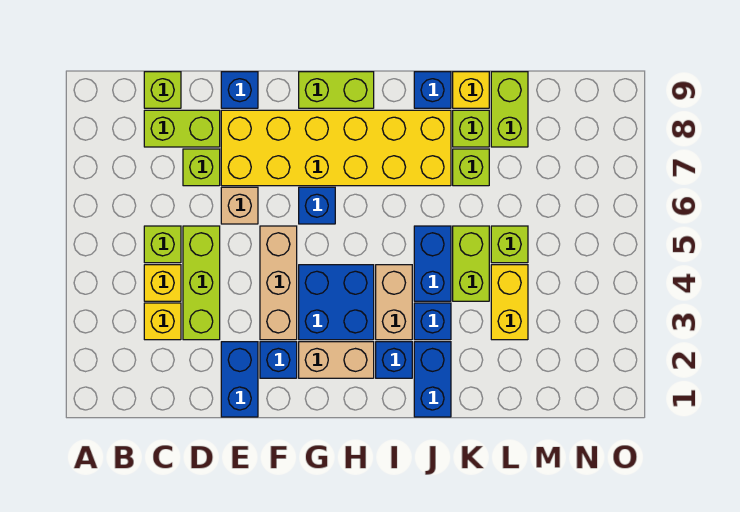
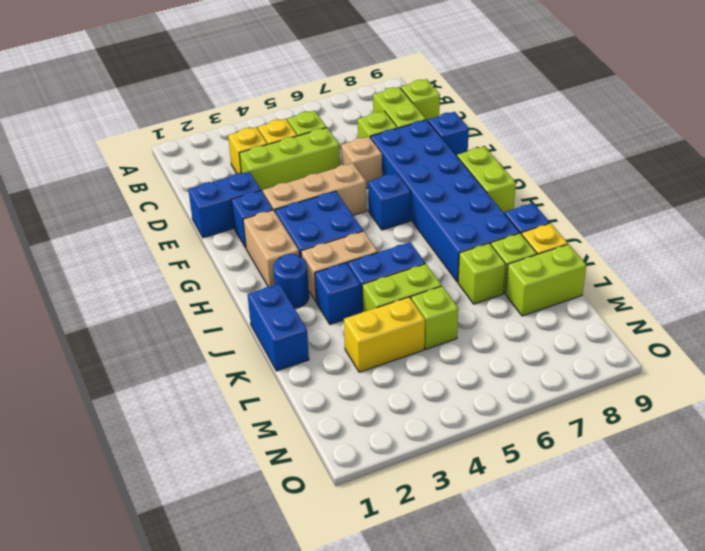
yellow brick E7:J8 level 1 -> blue brick E7:J8 level 1
blue brick I2 level 1 -> blue round brick I2 level 1
blue brick J1:J2 level 1 -> blue brick J1:K1 level 1

